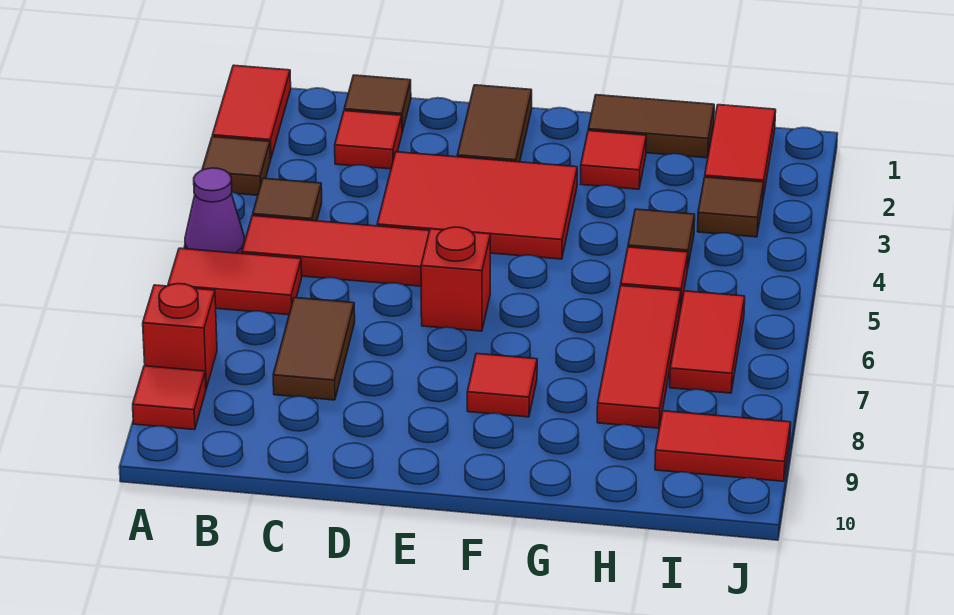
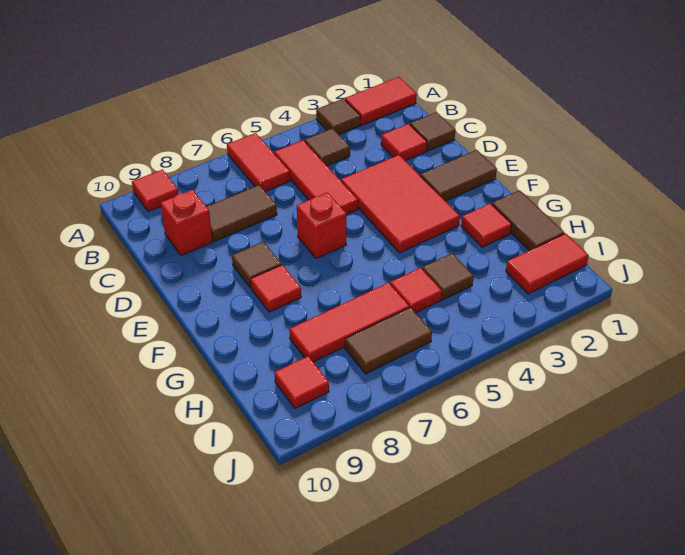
purple cone A5 level 1 -> none
red brick A8 level 1 -> red brick C9 level 1
brown tile I3 level 1 -> brown tile E8 level 1
red tile I6:I7 level 1 -> brown tile I6:I7 level 1
red tile I9:J9 level 1 -> red tile I9 level 1

